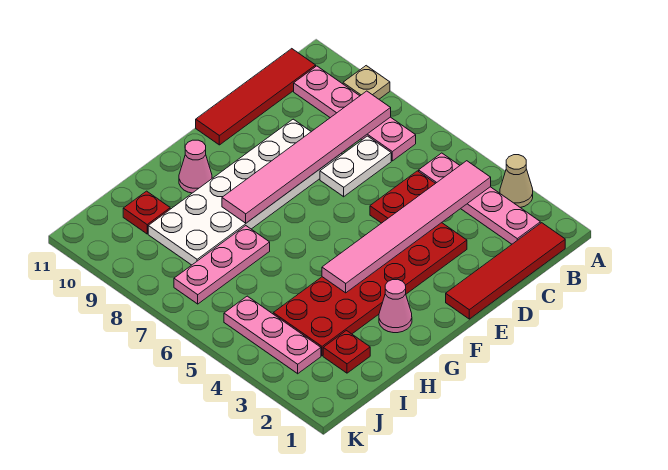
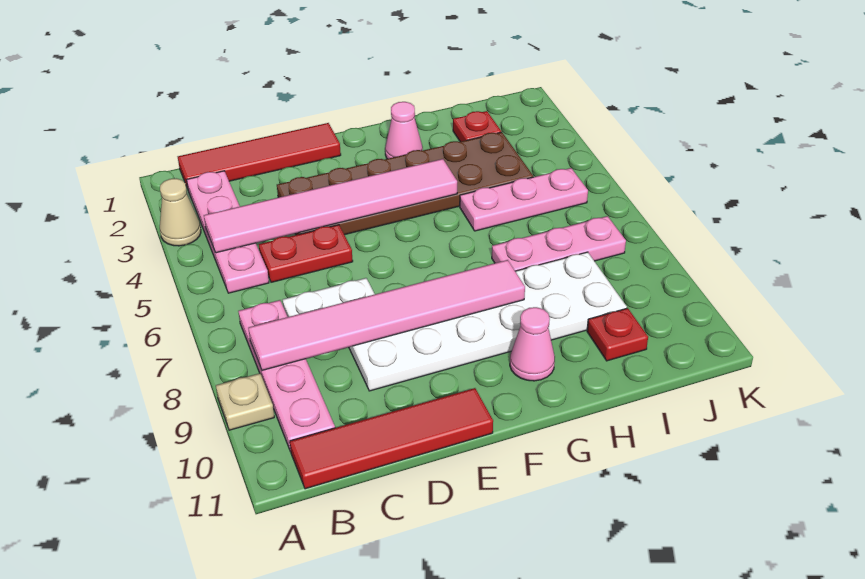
red plate D3:I4 level 1 -> brown plate D3:I4 level 1
pink plate J3:J5 level 1 -> pink plate H5:J5 level 1

